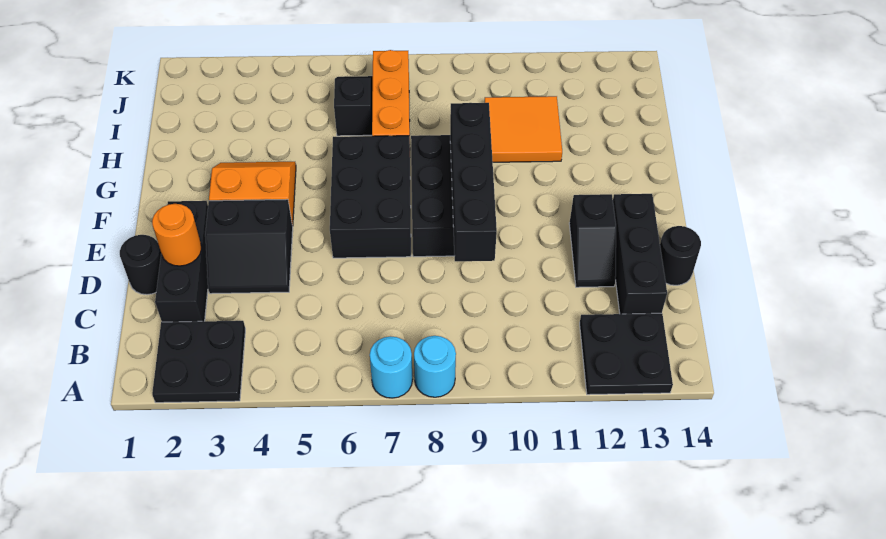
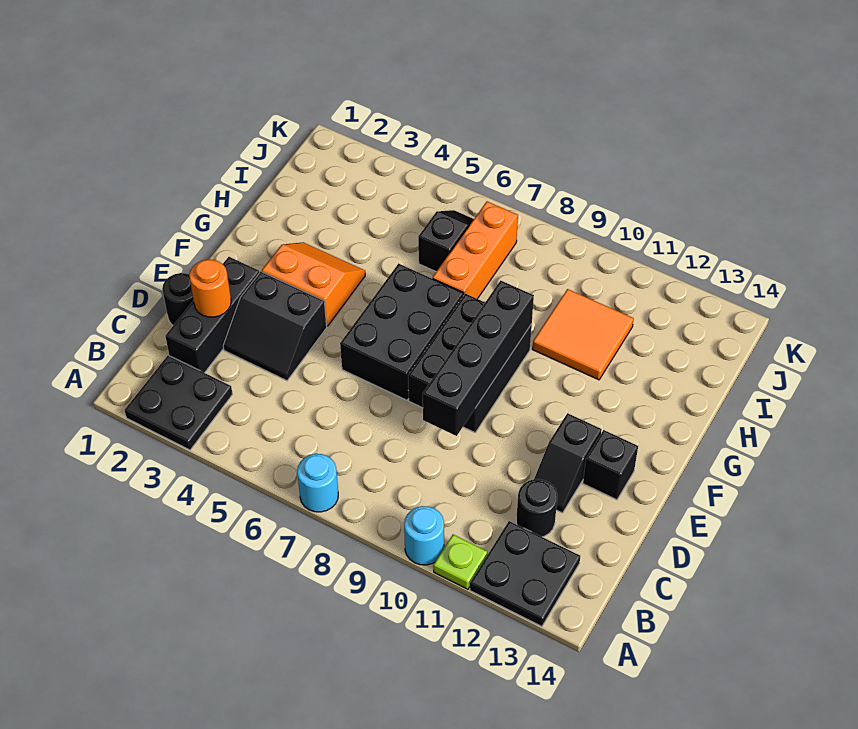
cyan round brick A8 level 1 -> cyan round brick A10 level 1
none -> lime plate A11 level 1
black brick C13:E13 level 1 -> black brick E13 level 1
black round brick D14 level 1 -> black round brick C12 level 1

